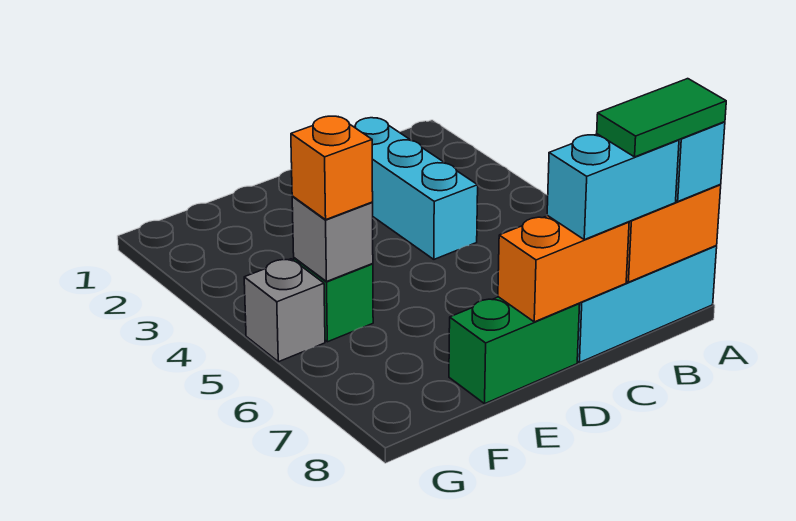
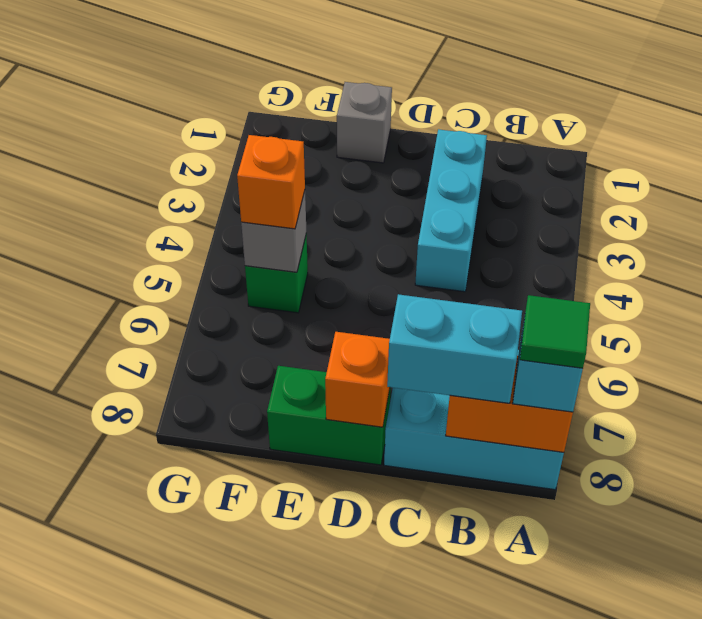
green tile A8:B8 level 4 -> green tile A8 level 4
orange brick C8:D8 level 2 -> orange brick D8 level 2
grey brick G5 level 1 -> grey brick E1 level 1

